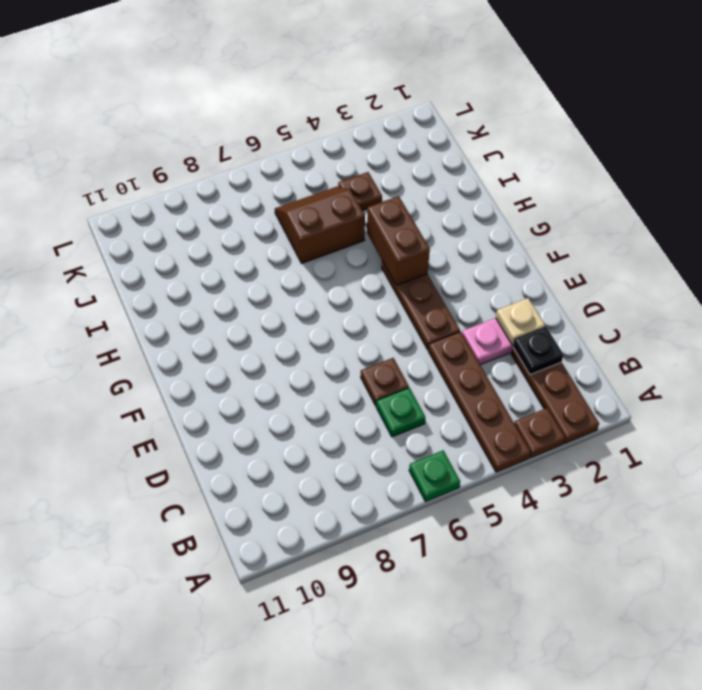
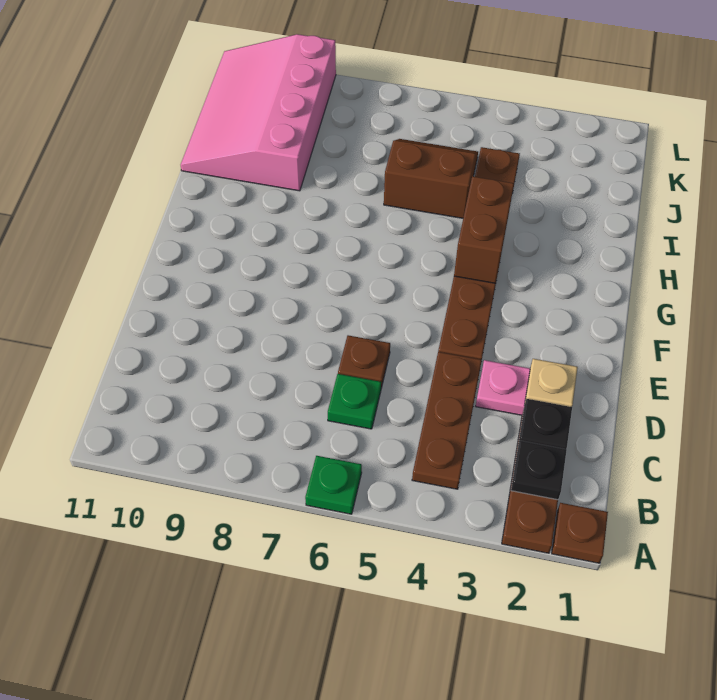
brown plate A3 level 1 -> brown plate A1 level 1
brown plate A4:D4 level 1 -> brown plate B4:D4 level 1
none -> black plate B2 level 2
none -> pink slope I9:L11 level 1 top 9

